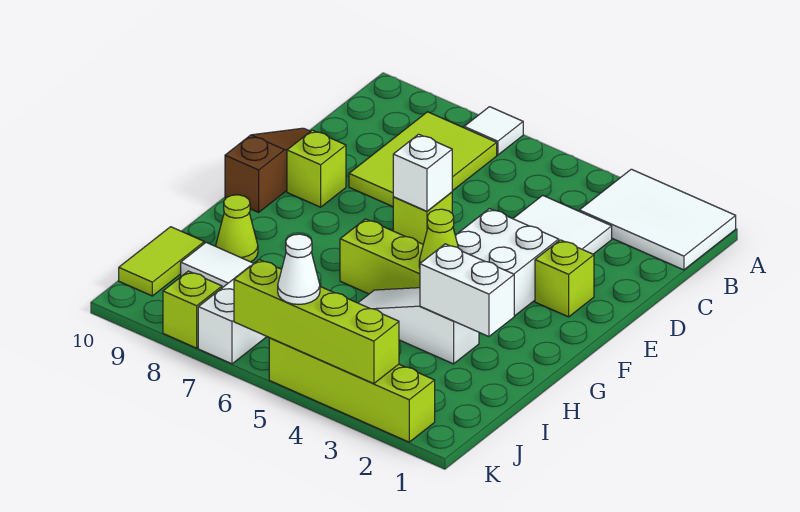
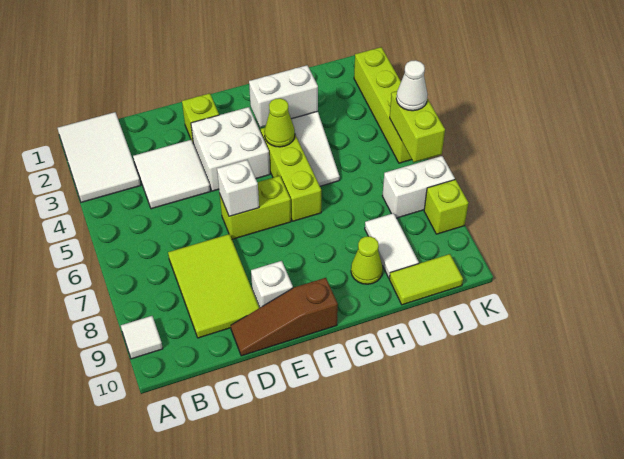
white tile A7 level 1 -> white tile A9 level 1
lime tile B7:D8 level 1 -> lime tile C7:D9 level 1
lime brick E6 level 1 -> lime brick E6:F6 level 1
lime brick E9 level 1 -> white brick E9 level 1
white brick H2:H3 level 2 -> white brick G3:H3 level 2
lime brick K3:K6 level 2 -> lime brick K5:K6 level 2

